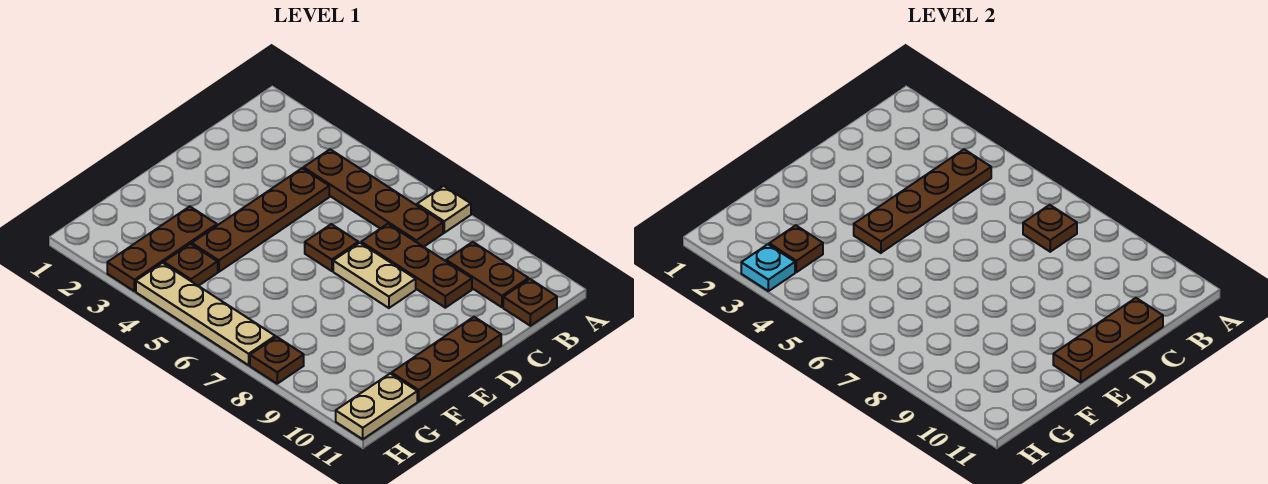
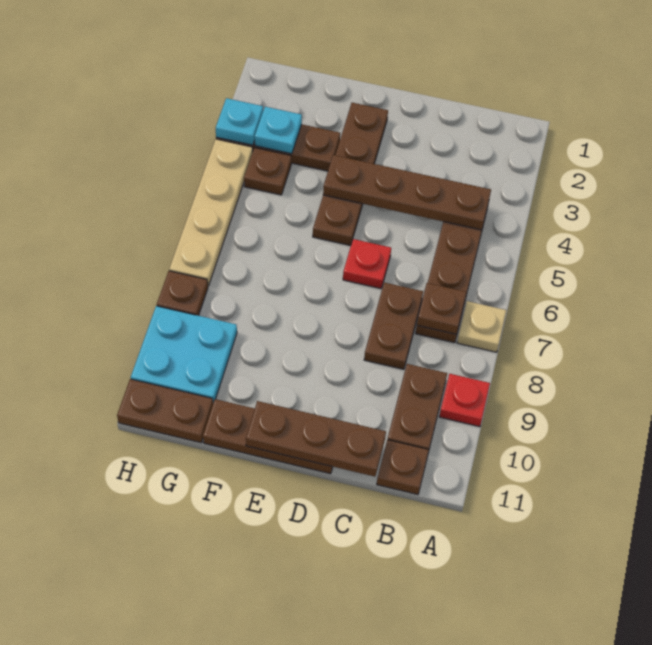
none -> red plate A9 level 1
brown plate C4:F4 level 1 -> brown plate E2:E5 level 1
brown plate C7:C9 level 1 -> brown plate C7:C8 level 1
brown plate D6 level 1 -> red plate D6 level 1
tan plate D7:D8 level 1 -> none
brown plate G3 level 2 -> cyan plate G3 level 2
none -> cyan plate G9:H10 level 1
tan plate G11:H11 level 1 -> brown plate G11:H11 level 1

